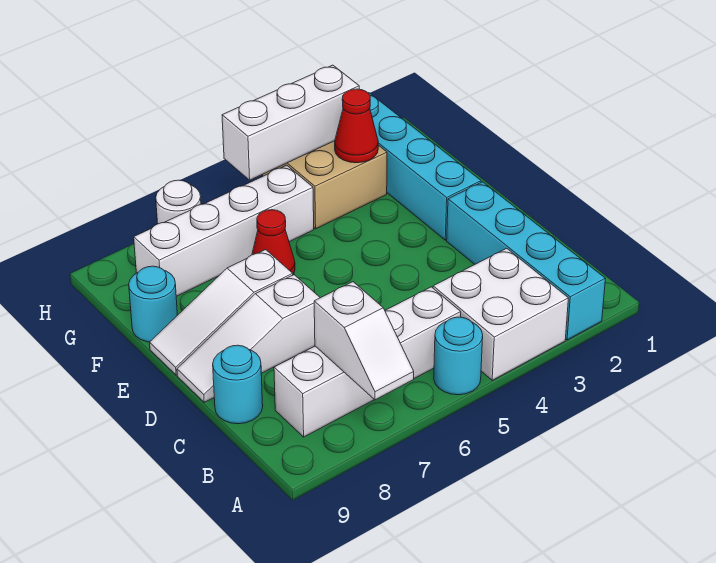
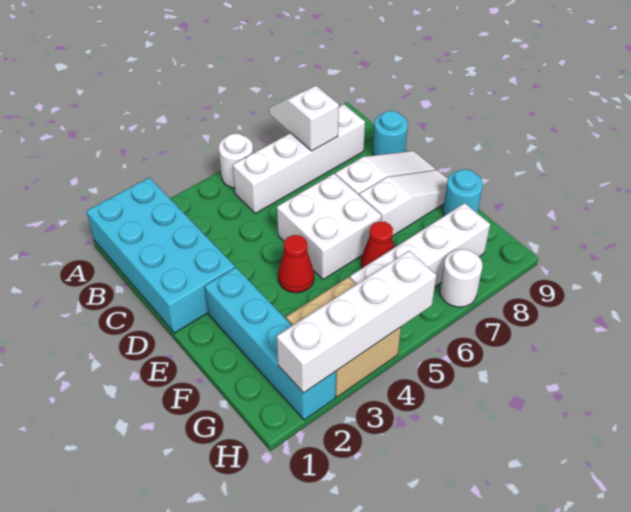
cyan brick A2:D2 level 1 -> cyan brick A1:D2 level 1
white brick A3:B4 level 1 -> white brick D5:E6 level 1
cyan round brick A5 level 1 -> white round brick A5 level 1
red cone G3 level 2 -> red cone E4 level 1
white brick H3:H5 level 2 -> white brick H2:H5 level 2

